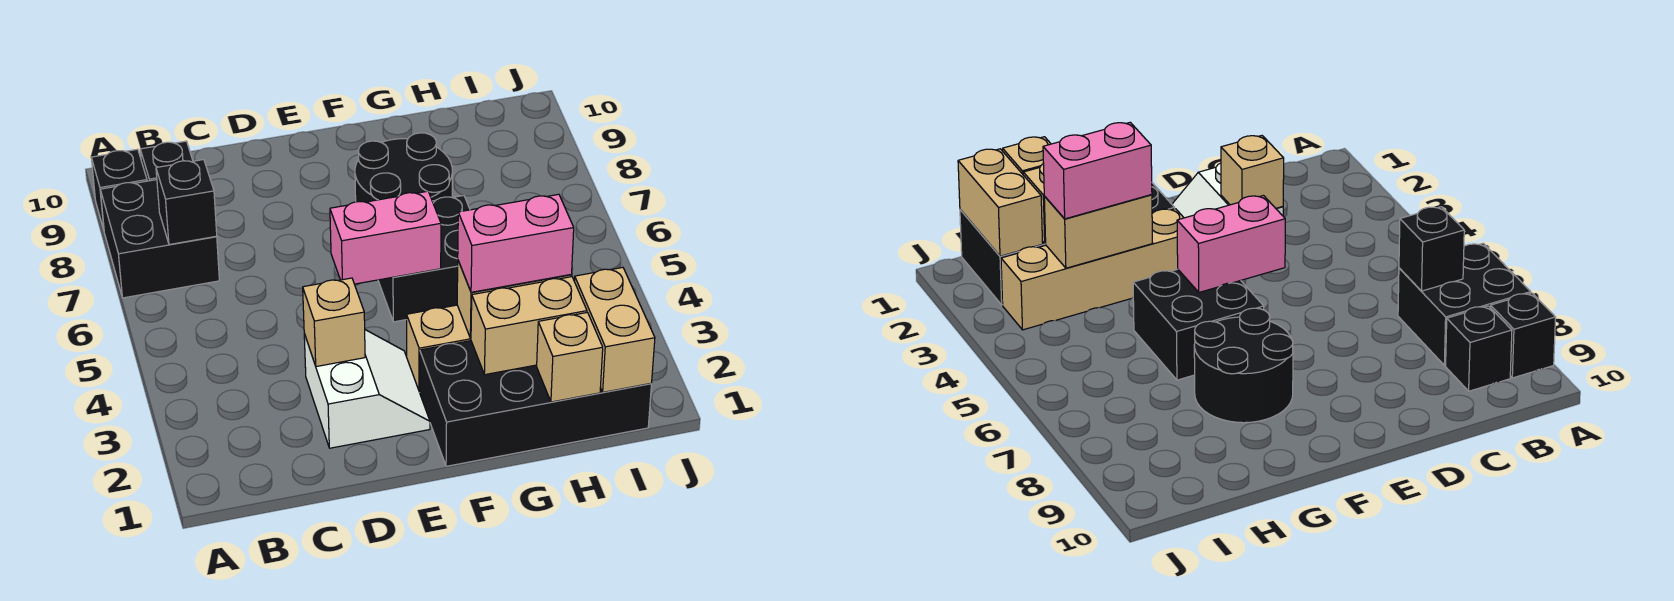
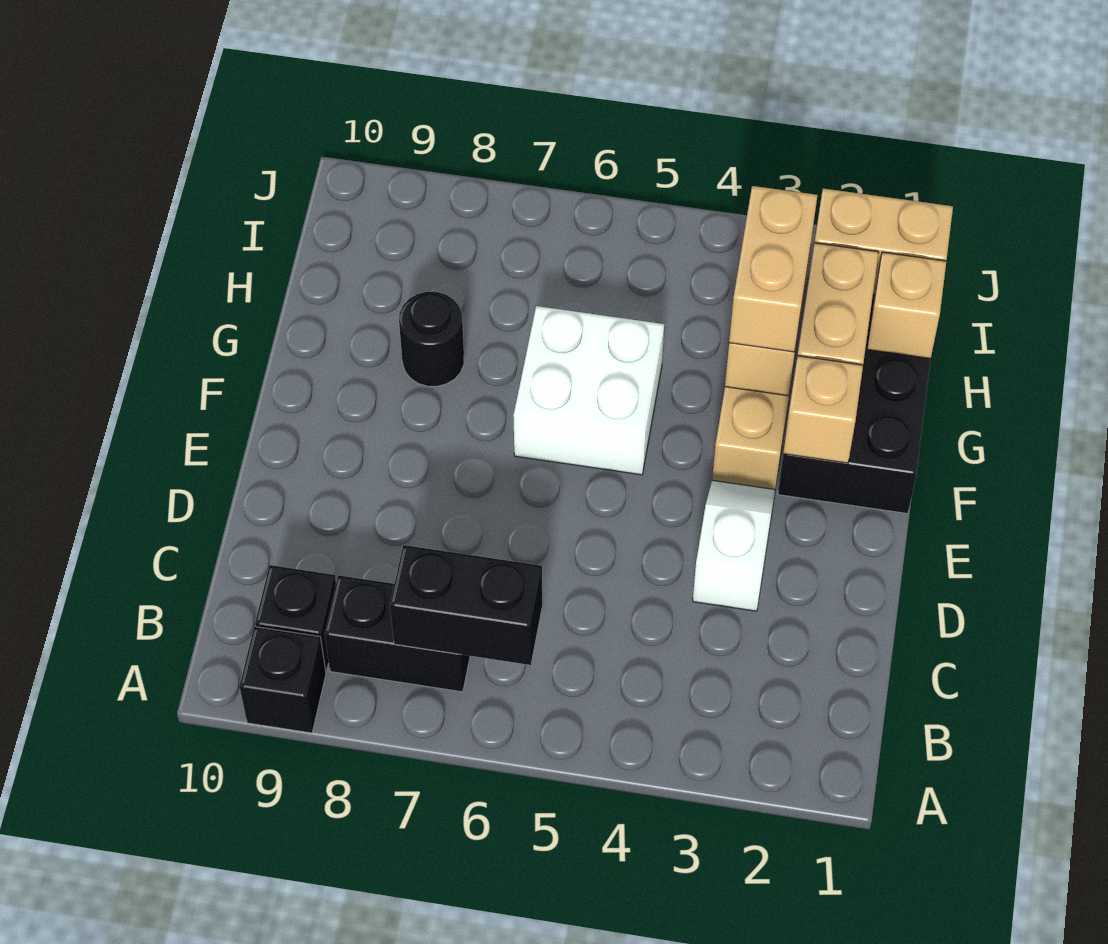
black brick A7:B8 level 1 -> black brick B7:B8 level 1
black brick B7 level 2 -> black brick B6:B7 level 2
white slope D2:E3 level 1 top D -> white slope D3:E3 level 1 top D
tan brick D3 level 2 -> tan brick F2 level 2
pink brick E5:F5 level 2 -> none
black brick F5:G6 level 1 -> white brick F5:G6 level 1
black round brick F7:G8 level 1 -> black round brick G8 level 1
pink brick G3:H3 level 3 -> tan brick G3:H3 level 3

